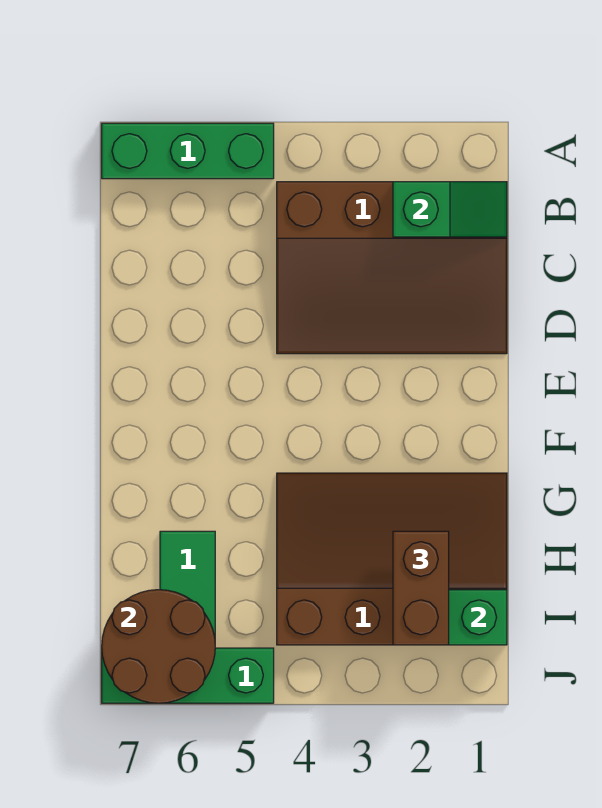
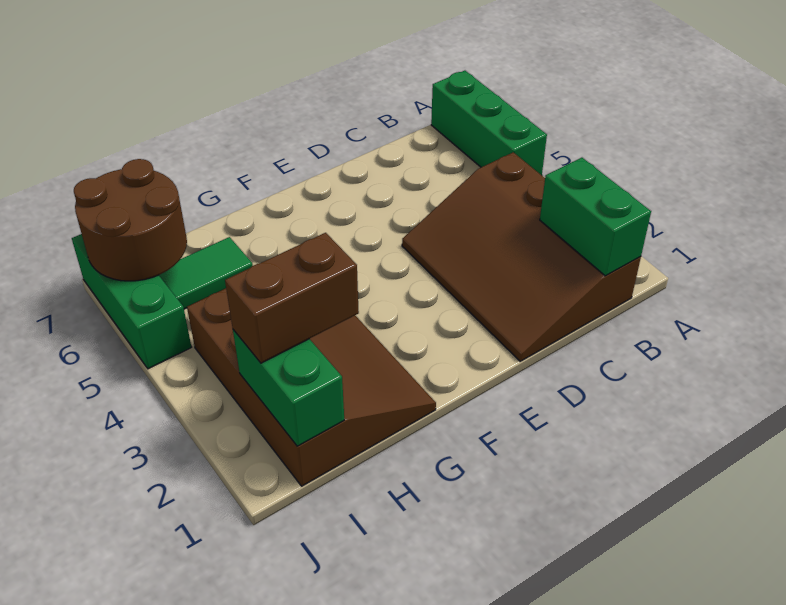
green slope B1:B2 level 2 top 2 -> green brick B1:B2 level 2

